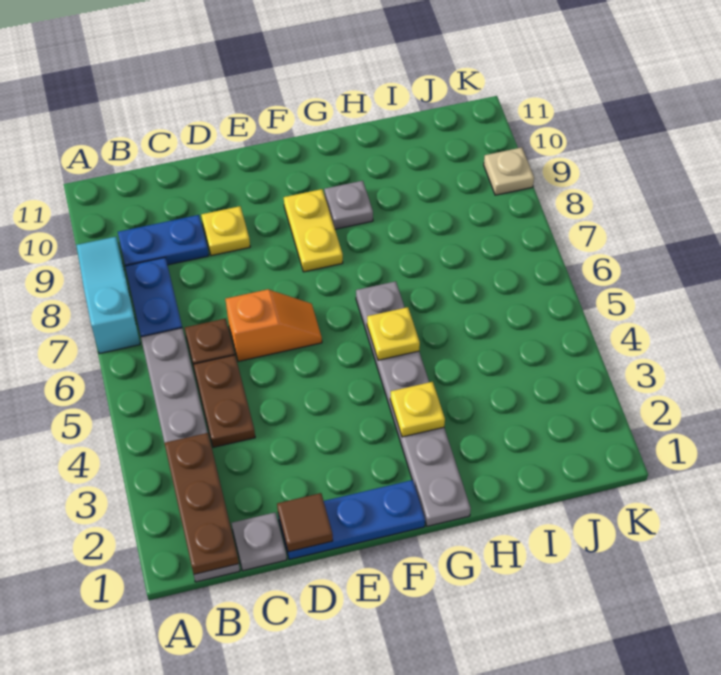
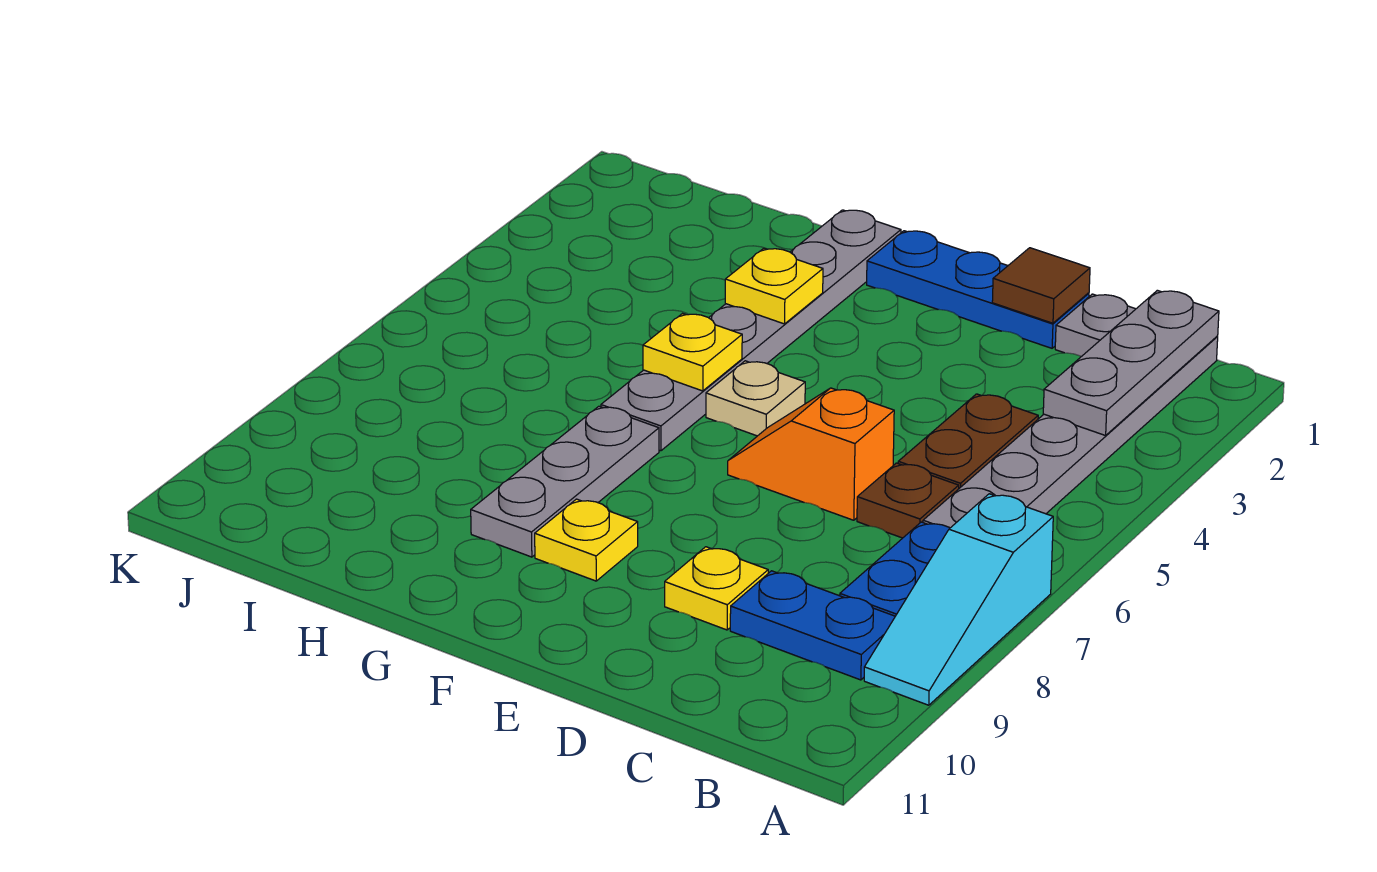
brown plate B1:B3 level 2 -> grey plate B1:B3 level 2
yellow plate F8:F9 level 1 -> yellow plate F9 level 1
grey plate G9 level 1 -> grey plate G7:G9 level 1
tan plate K9 level 1 -> tan plate F5 level 1

